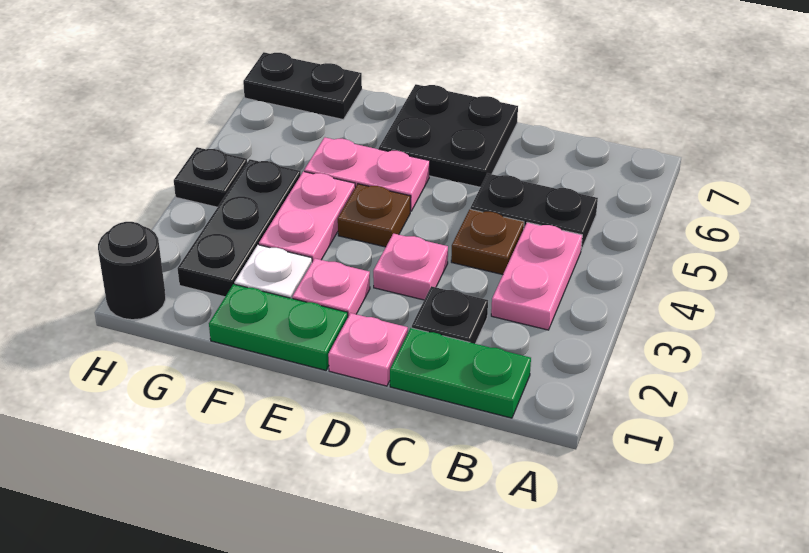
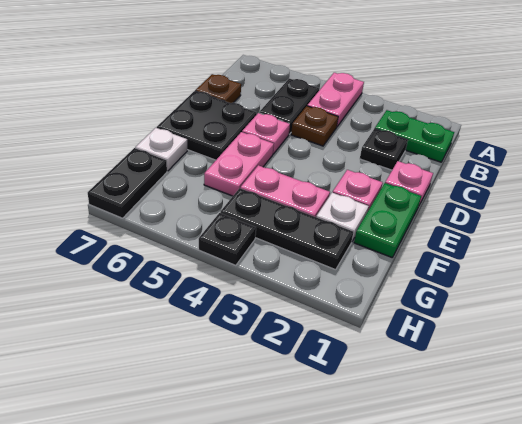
green plate B1:C1 level 1 -> green plate B1:B2 level 1
pink plate B3:B4 level 1 -> pink plate A4:B4 level 1
pink plate D3 level 1 -> pink plate D5 level 1
brown plate E4 level 1 -> brown plate C7 level 1
none -> white plate F7 level 1
black round brick H1 level 1 -> none

